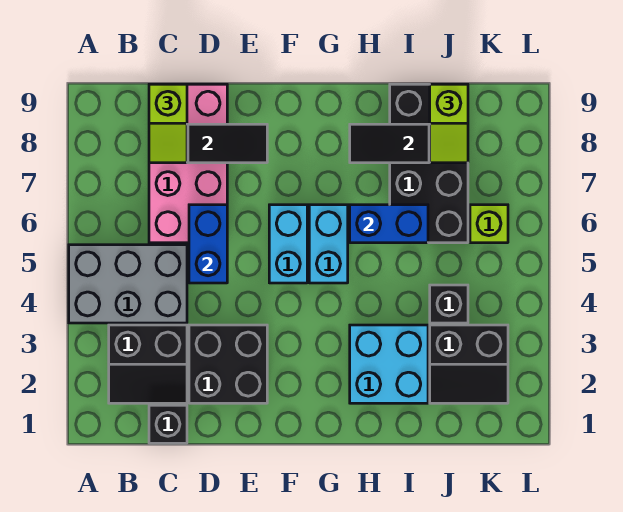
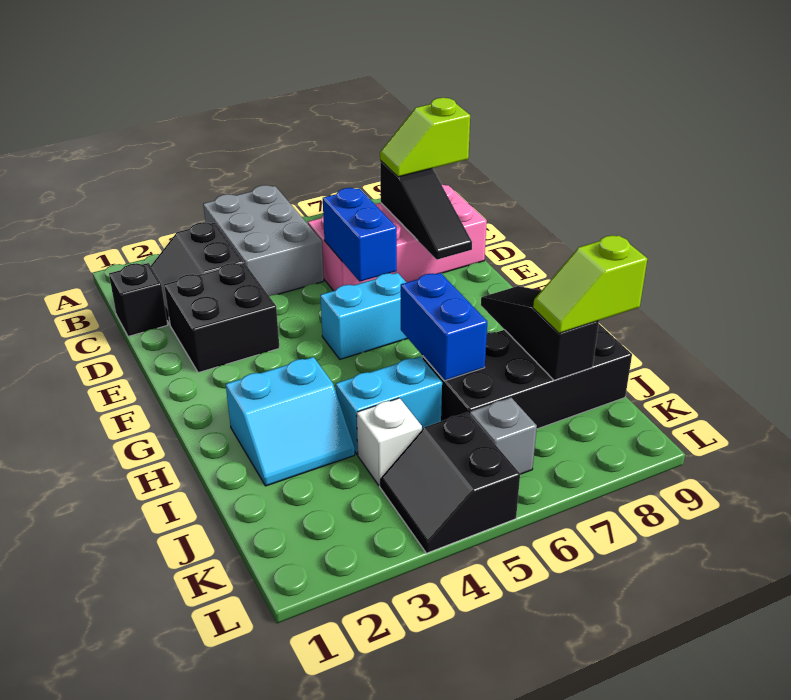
blue brick D5:D6 level 2 -> blue brick D6:E6 level 2
cyan brick G5:G6 level 1 -> cyan brick I4:I5 level 1
cyan brick H2:I3 level 1 -> cyan slope H2:I3 level 1 top H
black slope J2:K3 level 1 top 3 -> black slope K4:L5 level 1 top 5
black brick J4 level 1 -> white brick J4 level 1
lime brick K6 level 1 -> grey brick K6 level 1

